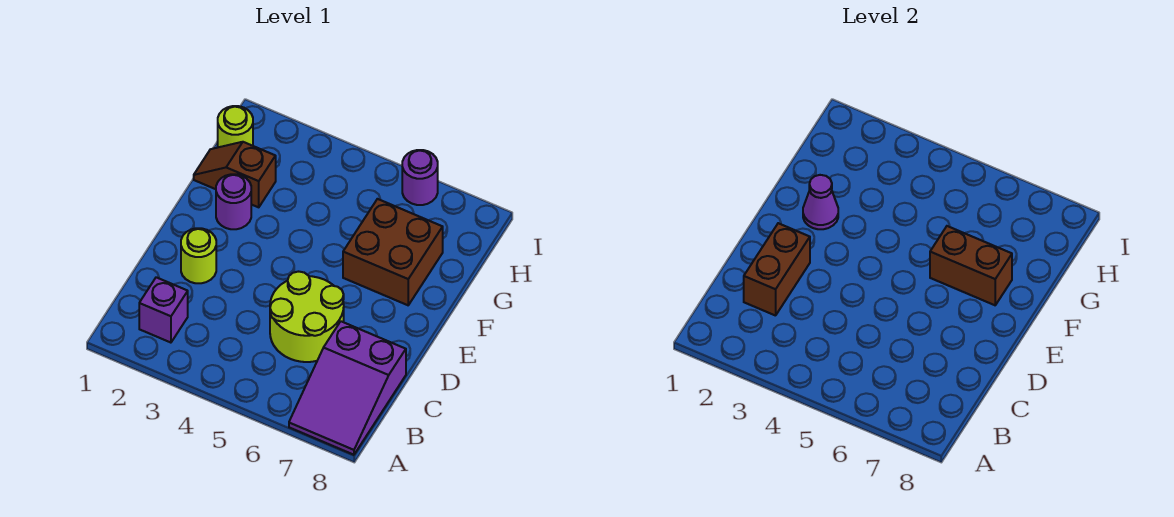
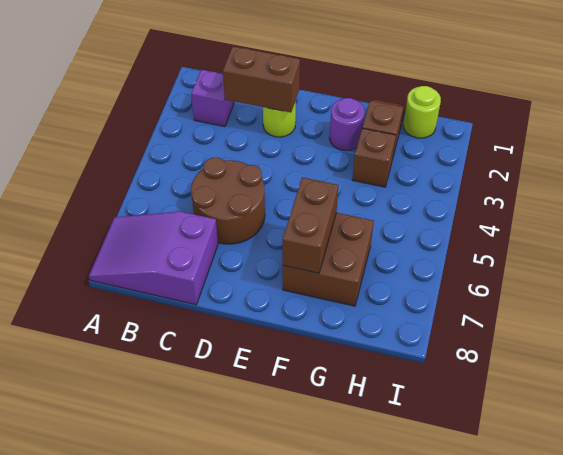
lime round brick C5:D6 level 1 -> brown round brick C5:D6 level 1
purple cone F2 level 2 -> none
none -> brown brick G3 level 1
purple round brick I6 level 1 -> none

